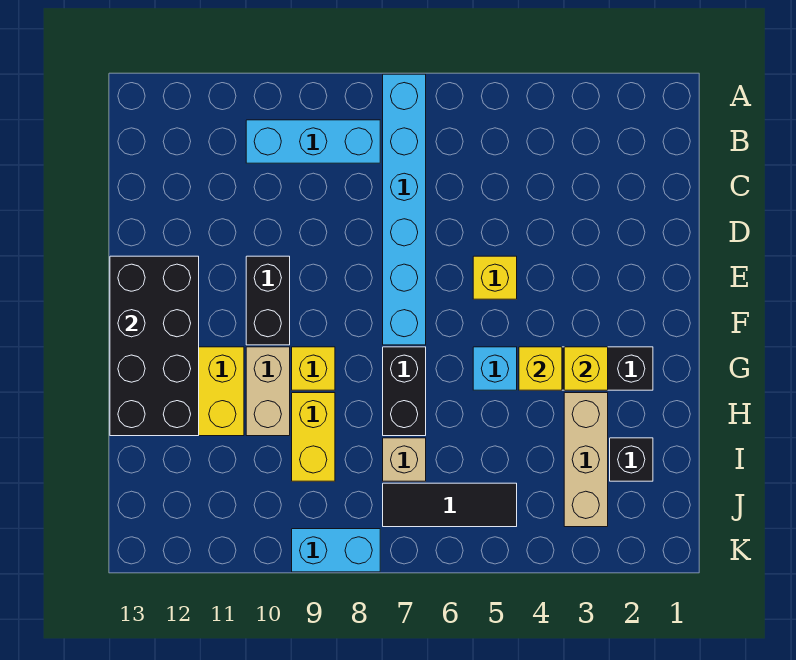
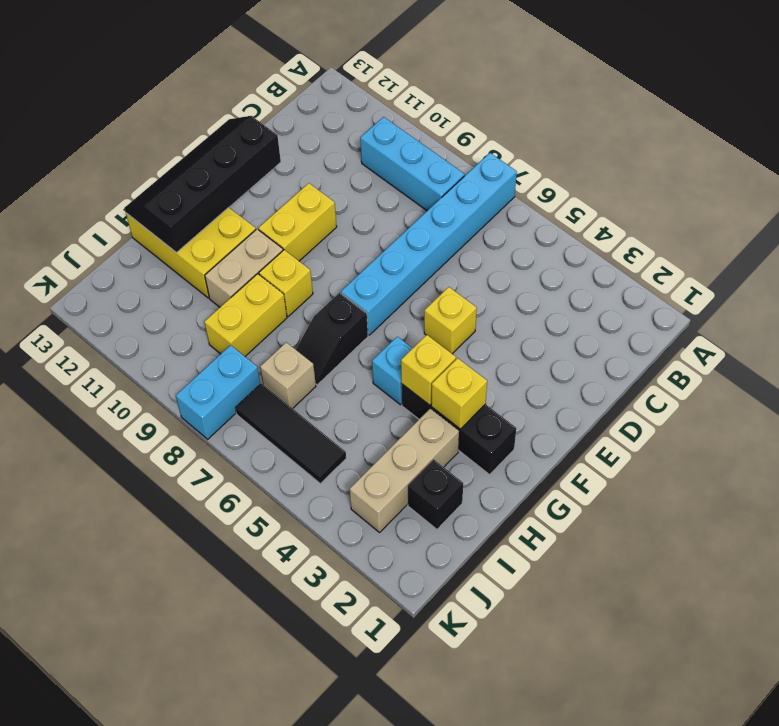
black brick E10:F10 level 1 -> yellow brick E10:F10 level 1
black brick E12:H13 level 2 -> black slope E12:H13 level 2 top 12
black brick G7:H7 level 1 -> black slope G7:H7 level 1 top G
cyan brick K8:K9 level 1 -> cyan brick J8:K8 level 1

